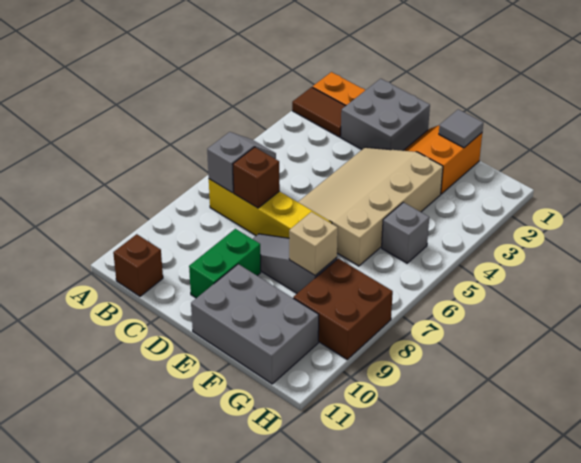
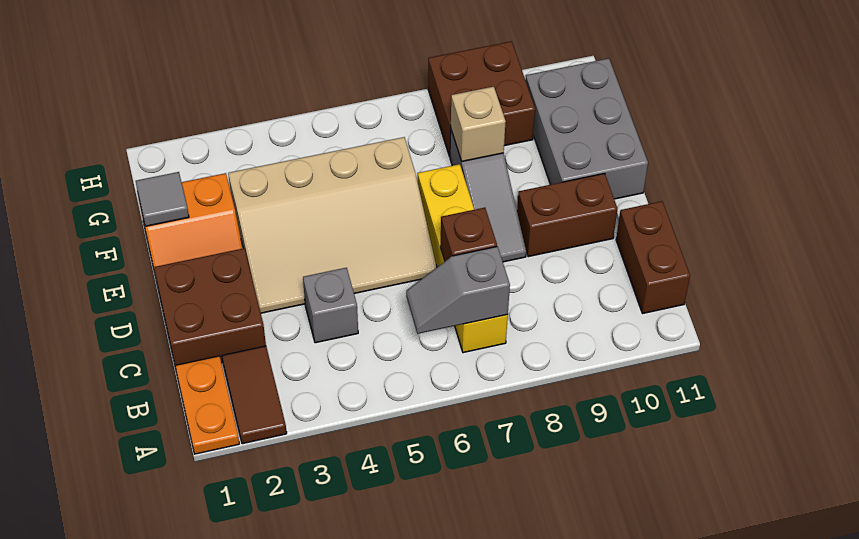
brown brick B11 level 1 -> brown brick B11:C11 level 1
grey brick C1:D2 level 1 -> brown brick C1:D2 level 1
green brick D9:D10 level 1 -> brown brick D9:D10 level 1
grey brick G5 level 1 -> grey brick C4 level 1

